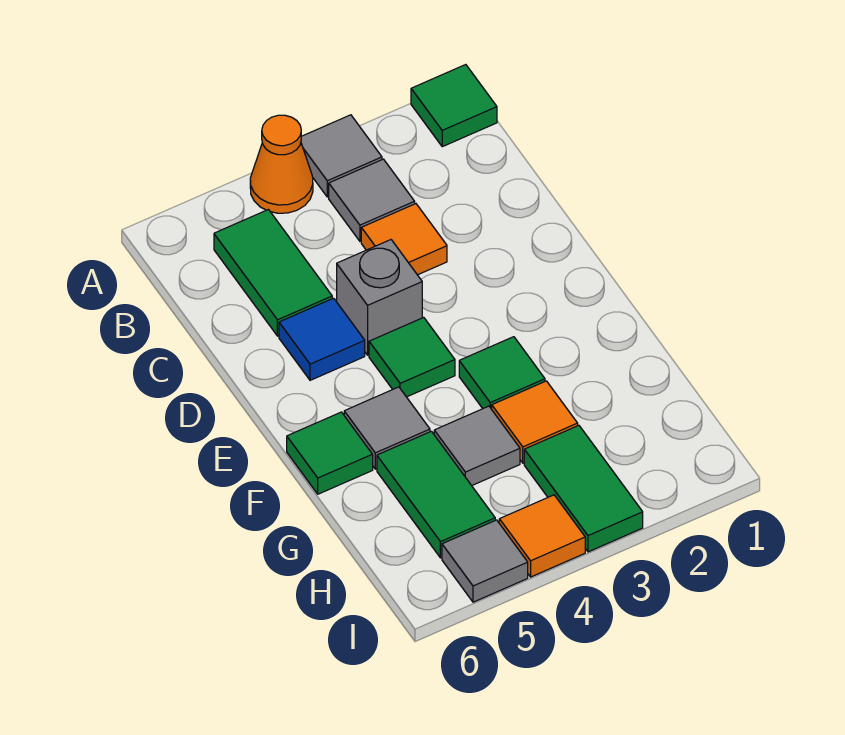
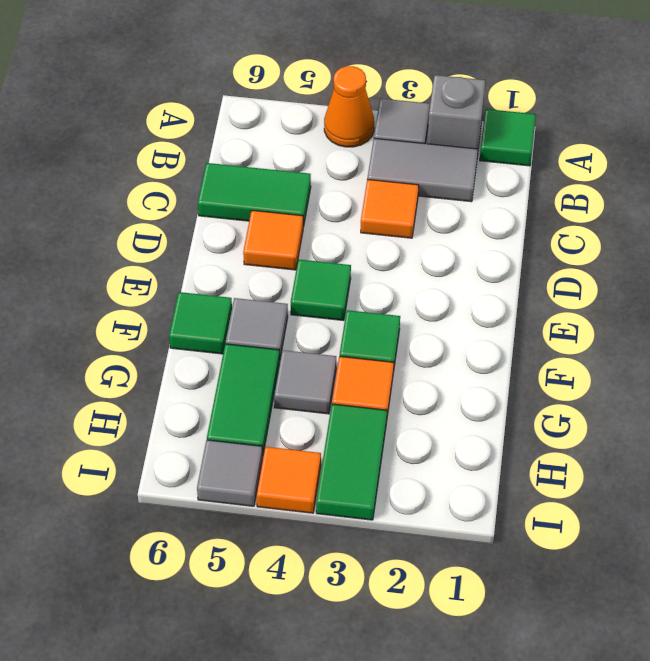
grey tile B3 level 1 -> grey tile B2:B3 level 1
green tile B5:C5 level 1 -> green tile C5:C6 level 1
grey brick D4 level 1 -> grey brick A2 level 1
blue tile D5 level 1 -> orange tile D5 level 1

